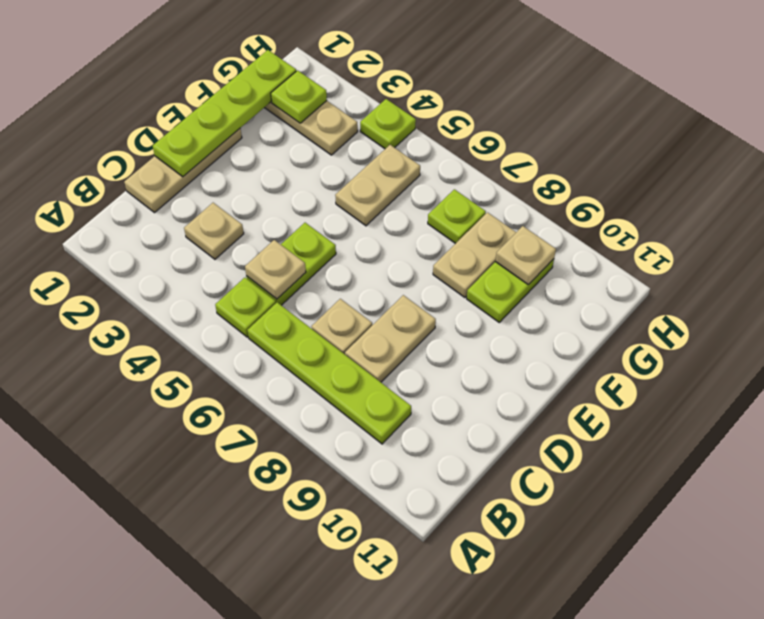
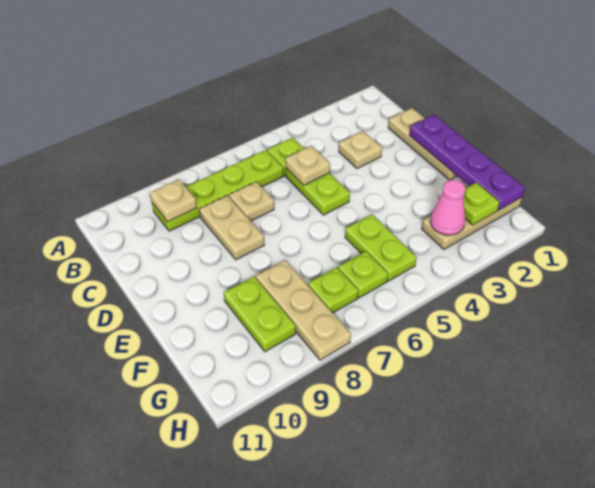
lime plate D1:G1 level 2 -> purple plate D1:G1 level 2
tan plate F5:G5 level 1 -> lime plate F5:G5 level 1
tan plate F8:G8 level 1 -> tan plate F8:H8 level 1
none -> pink cone G3 level 2
tan plate G9 level 2 -> tan plate B9 level 2
lime plate H4 level 1 -> lime plate G6 level 1

